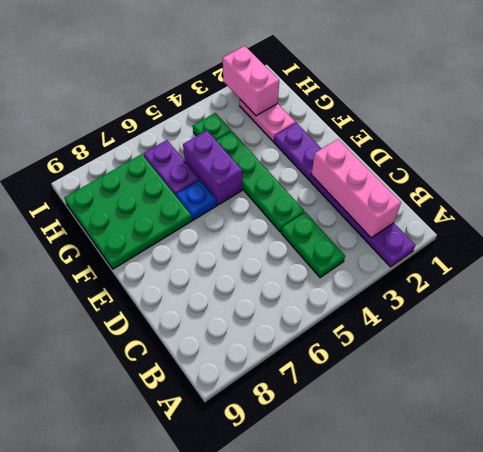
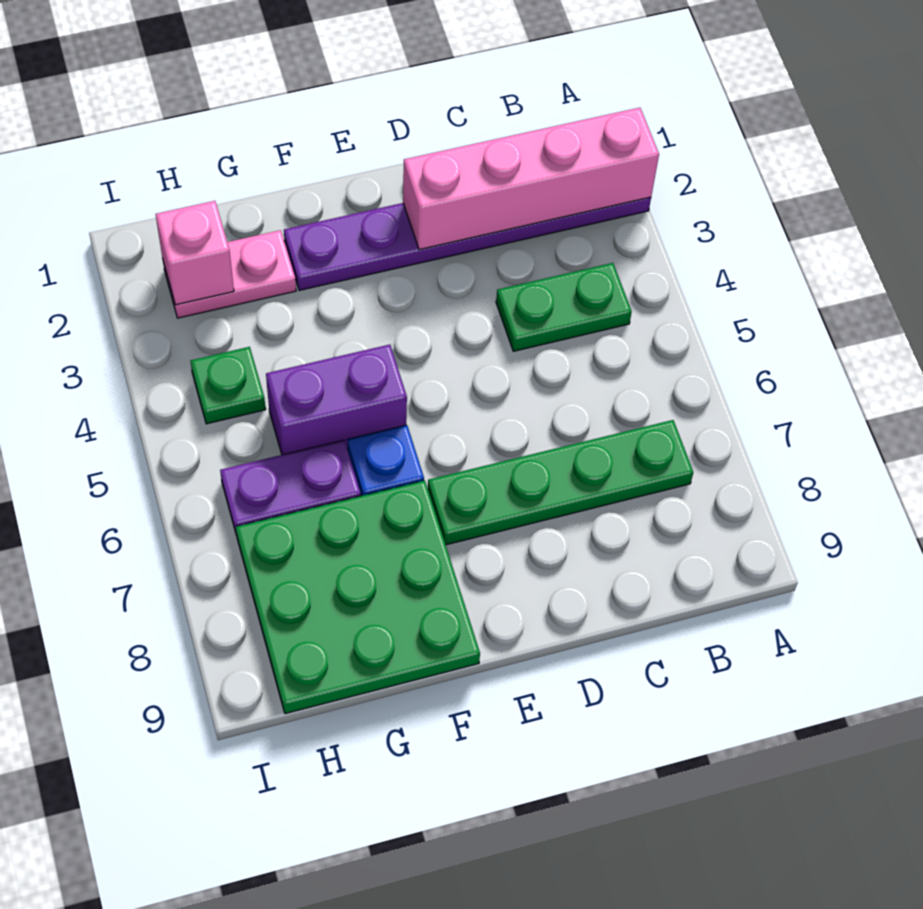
pink brick B2:D2 level 2 -> pink brick A2:D2 level 2
green plate D4:G4 level 1 -> green plate B7:E7 level 1
pink brick H2:I2 level 2 -> pink brick H2 level 2

